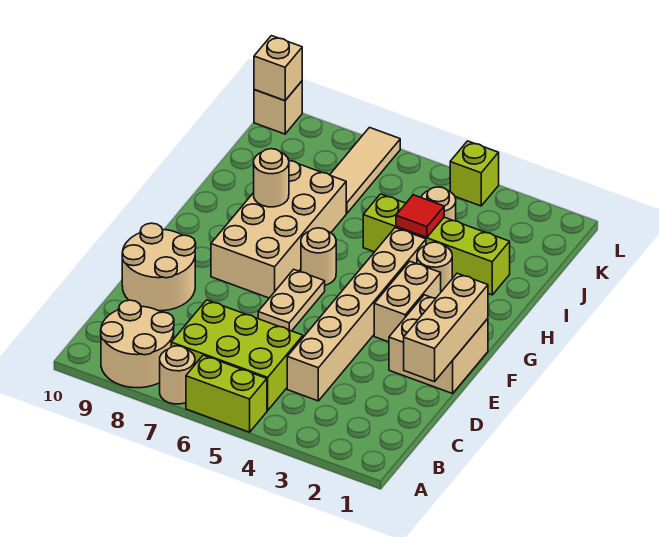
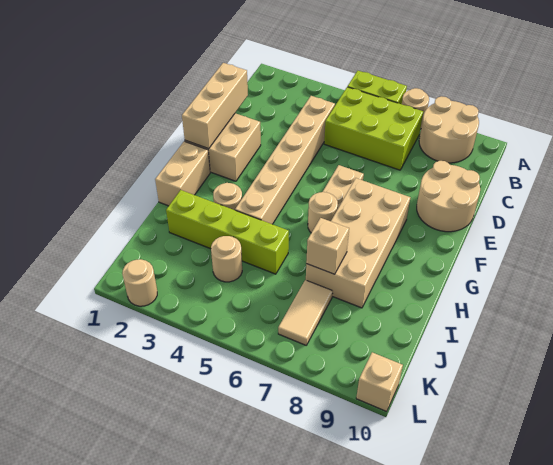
tan brick F3:G3 level 1 -> tan brick G1:H1 level 1
tan round brick H8 level 2 -> tan round brick L2 level 1
red tile I4 level 2 -> none
tan tile J7:L7 level 1 -> tan tile J7:K7 level 1
lime brick L4 level 1 -> none
tan brick L10 level 2 -> tan brick I7 level 2

